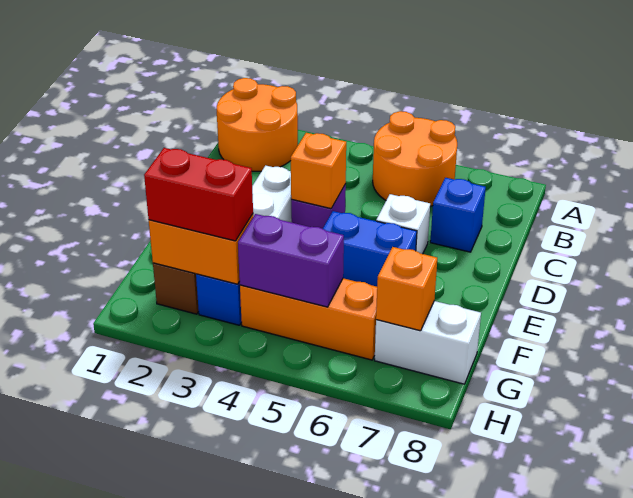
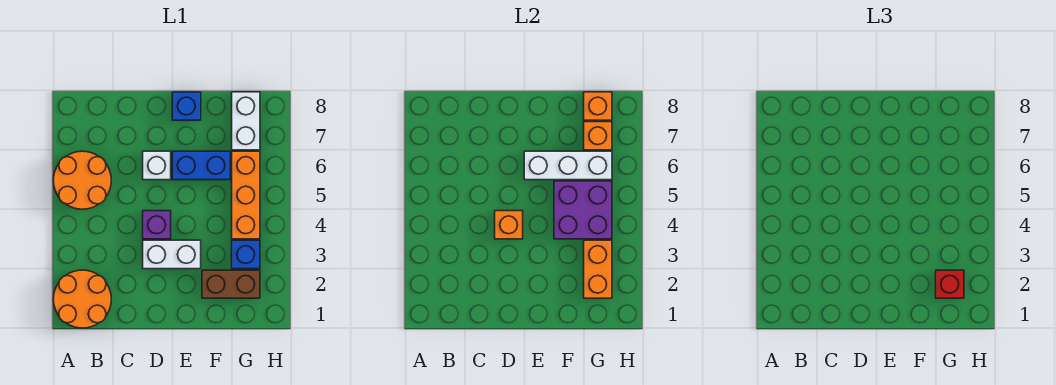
blue brick C7 level 1 -> blue brick E8 level 1
blue brick E5:E6 level 1 -> blue brick E6:F6 level 1
none -> white brick E6:G6 level 2
red brick G2:G3 level 3 -> red brick G2 level 3
purple brick G4:G5 level 2 -> purple brick F4:G5 level 2
none -> orange brick G8 level 2

